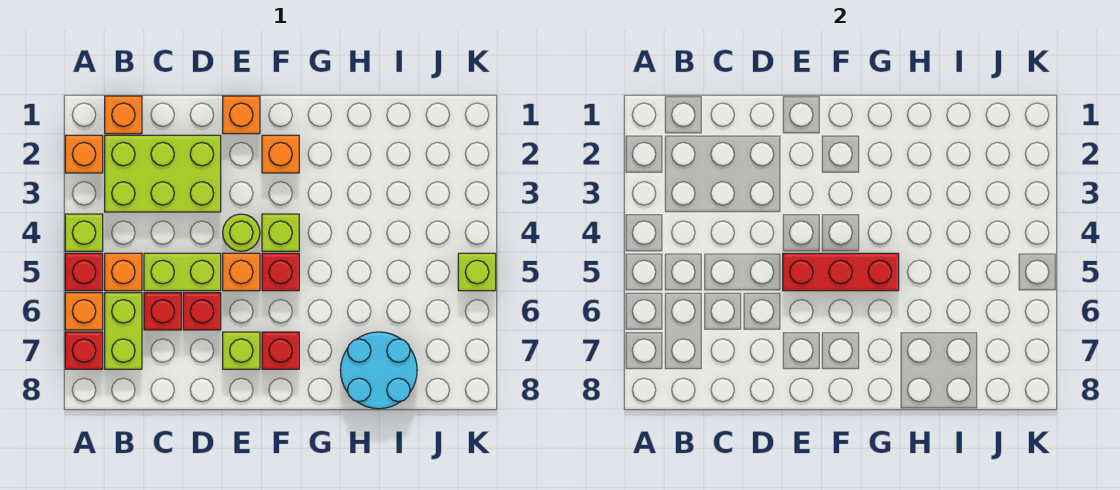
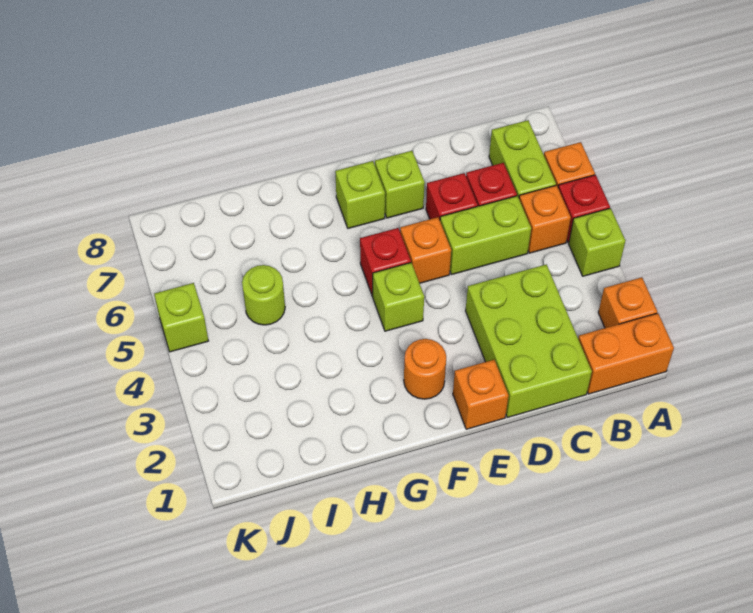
red brick A7 level 1 -> none
orange brick B1 level 1 -> orange brick A1:B1 level 1
lime brick B2:D3 level 1 -> lime brick C1:D3 level 1
lime round brick E4 level 1 -> lime round brick I5 level 1
red brick E5:G5 level 2 -> none
orange brick F2 level 1 -> orange round brick F2 level 1
red brick F7 level 1 -> lime brick F7 level 1
cyan round brick H7:I8 level 1 -> none

